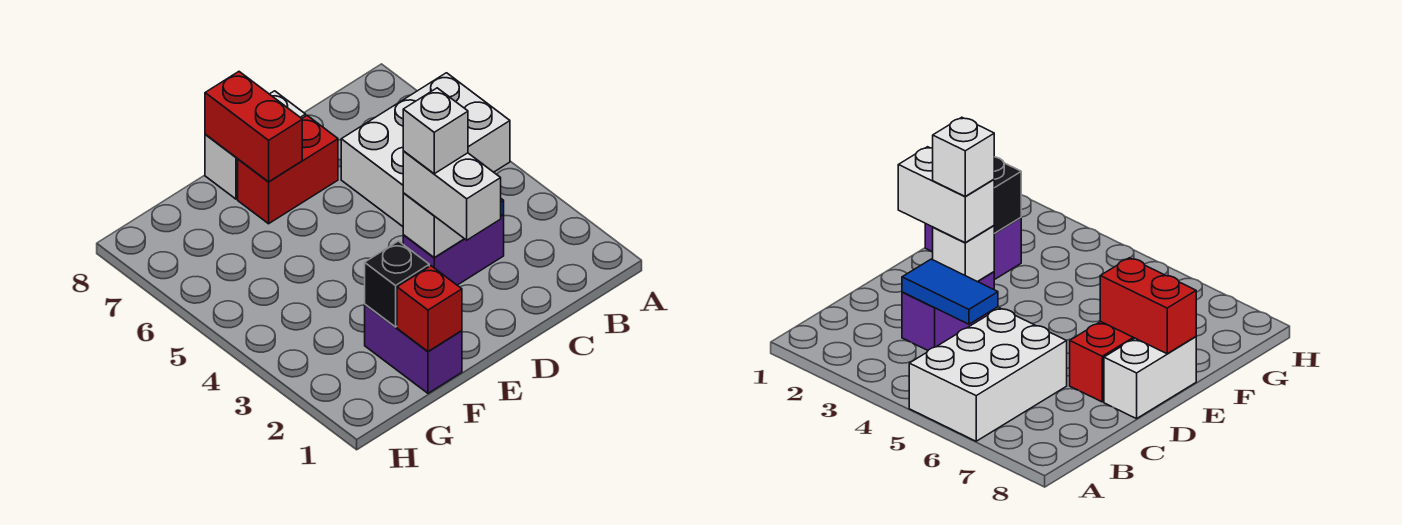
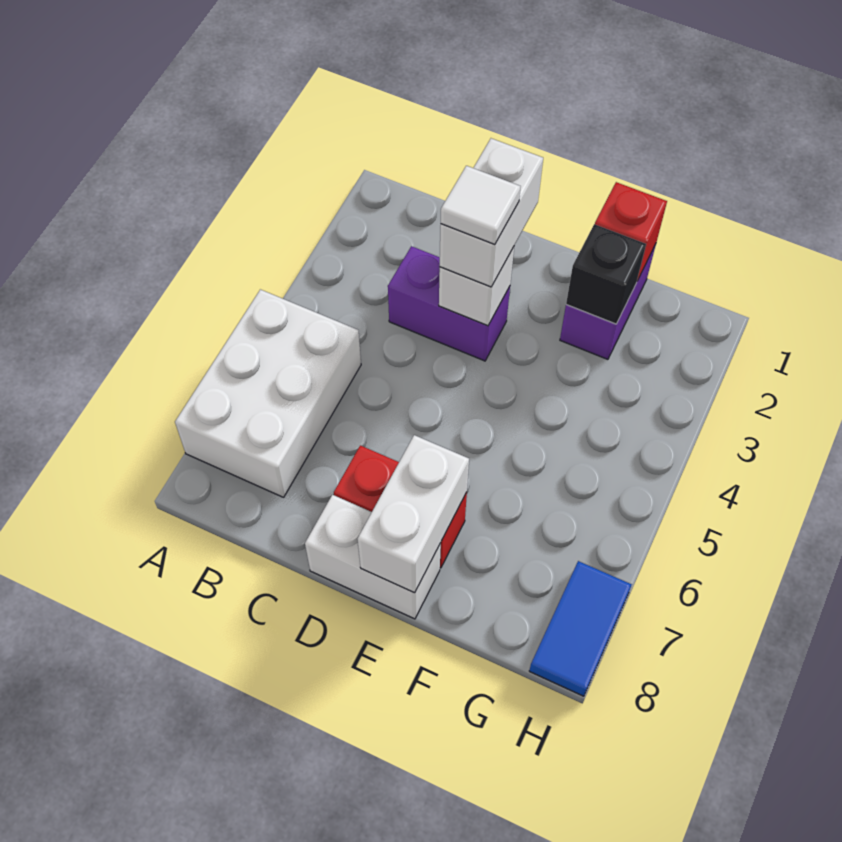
white brick A5:C6 level 1 -> white brick A5:B7 level 1
blue tile C3:C4 level 2 -> blue tile H7:H8 level 1
white brick D3 level 4 -> white tile D3 level 4
red brick E7:E8 level 2 -> white brick E7:E8 level 2

